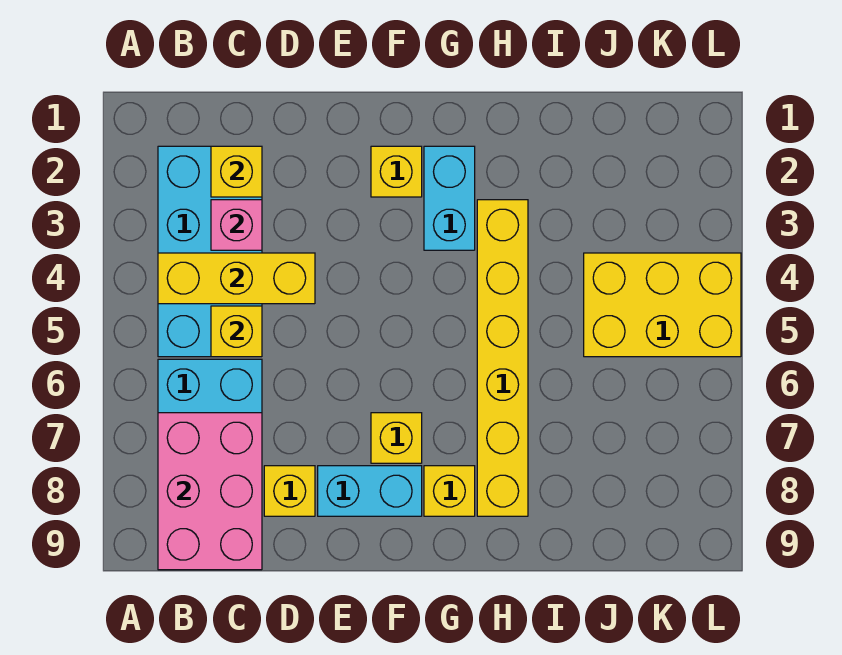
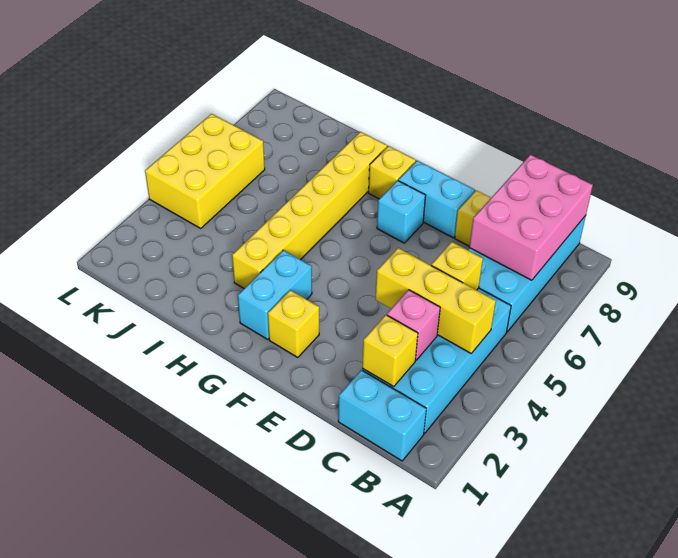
none -> cyan brick B1:C1 level 1
yellow brick F7 level 1 -> cyan brick F7 level 1
yellow brick J4:L5 level 1 -> yellow brick K4:L6 level 1

